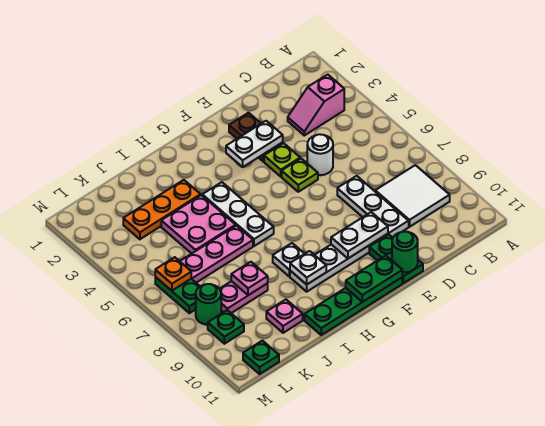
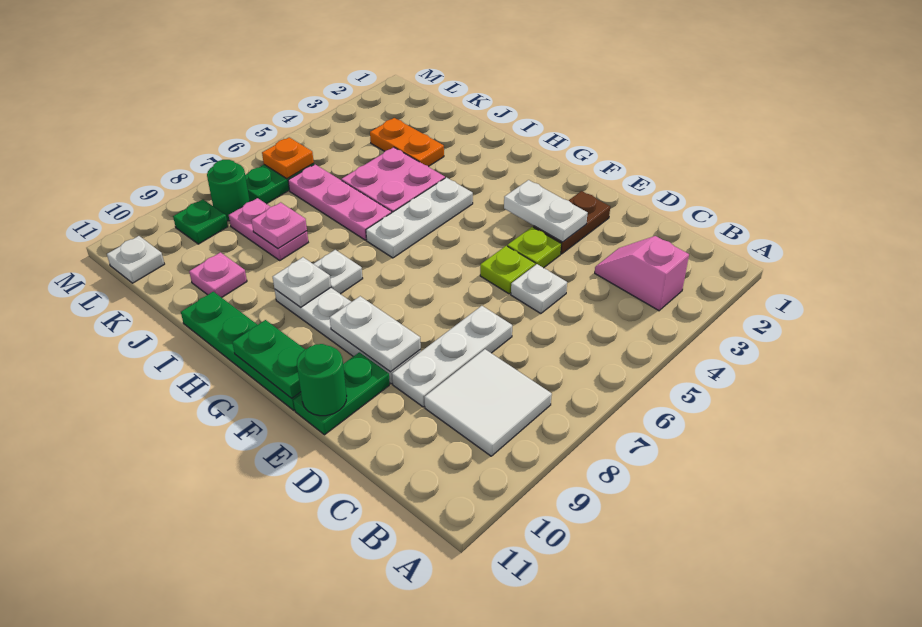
white round brick D5 level 1 -> white plate D5 level 1
orange plate I3:K3 level 1 -> orange plate J3:K3 level 1
green plate L11 level 1 -> white plate L11 level 1

